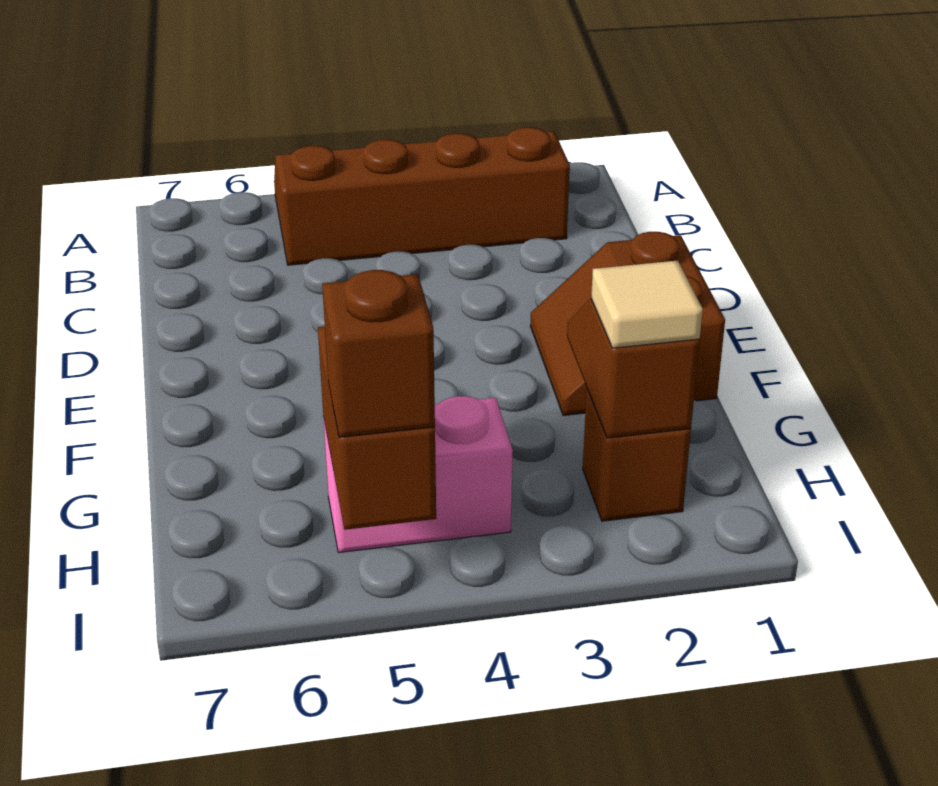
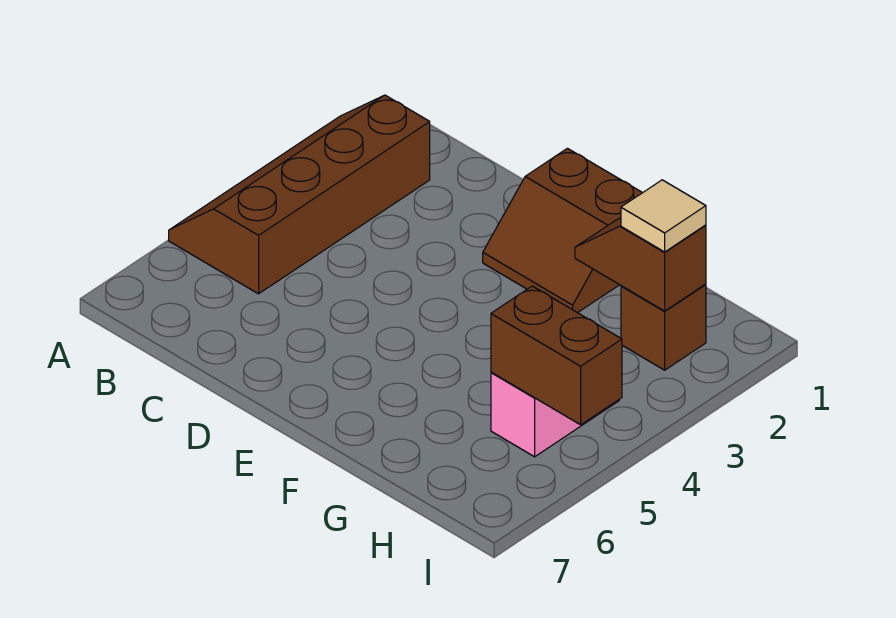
brown brick I5 level 3 -> none

